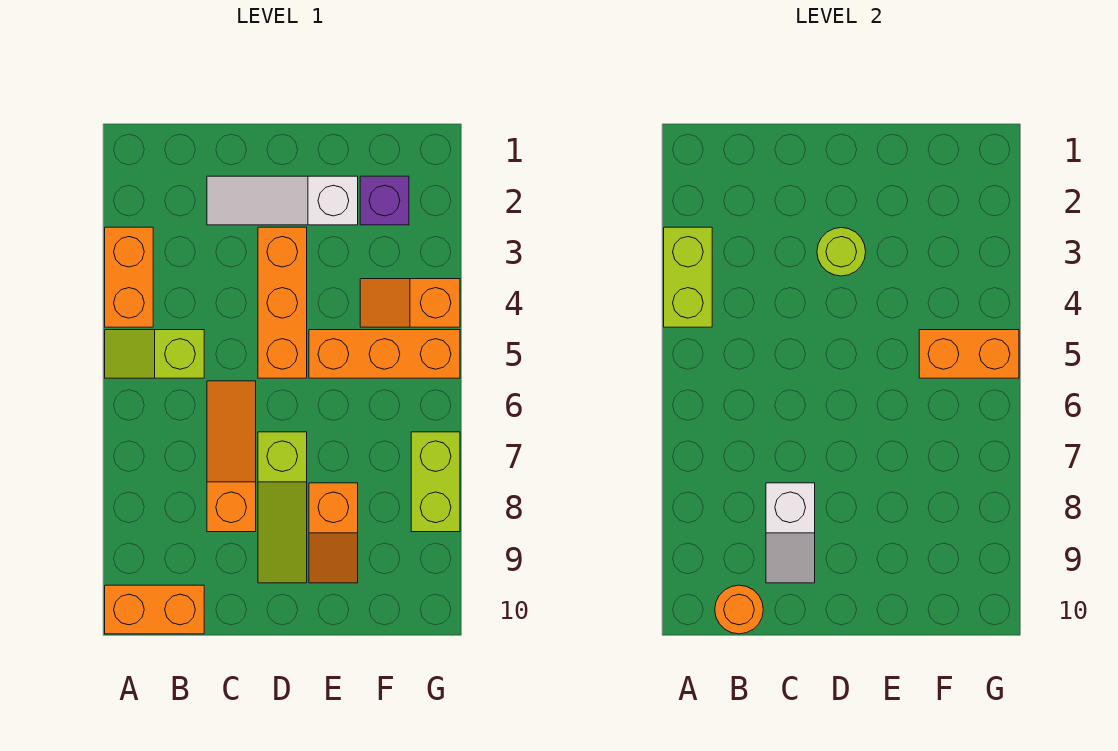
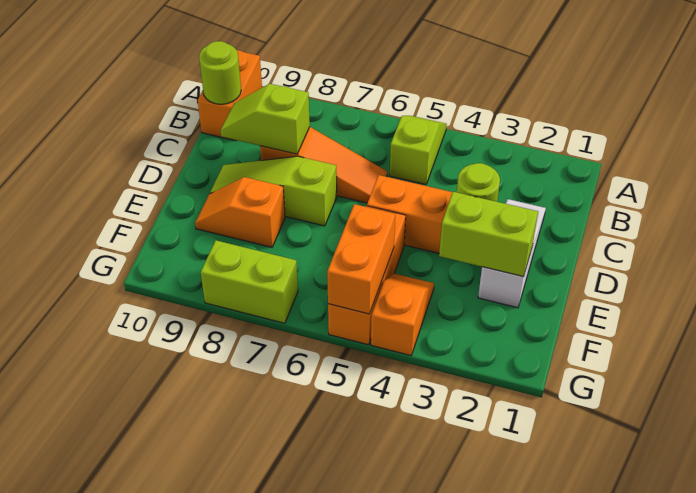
orange brick A3:A4 level 1 -> none
lime brick A3:A4 level 2 -> lime brick E2:E3 level 2
orange round brick B10 level 2 -> lime round brick B10 level 2
white slope C8:C9 level 2 top 8 -> lime slope C8:C9 level 2 top 8
purple brick F2 level 1 -> none

